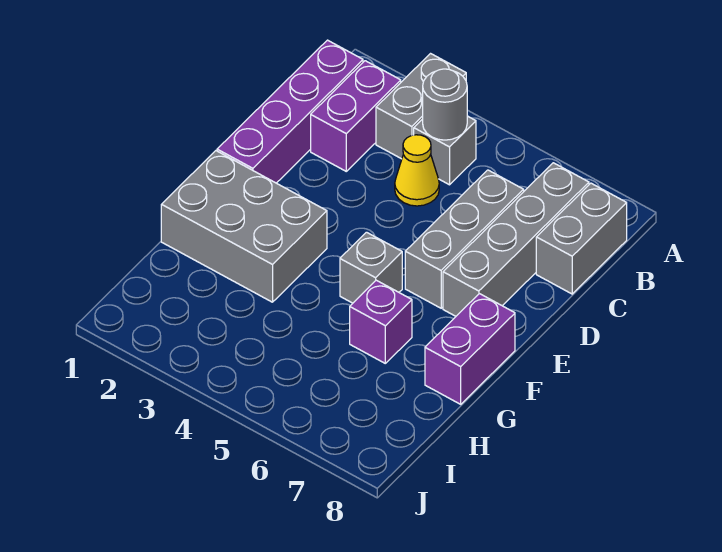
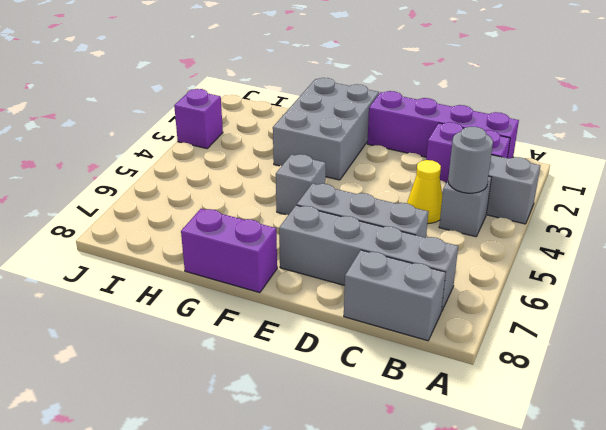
purple brick G6 level 1 -> purple brick J3 level 1

